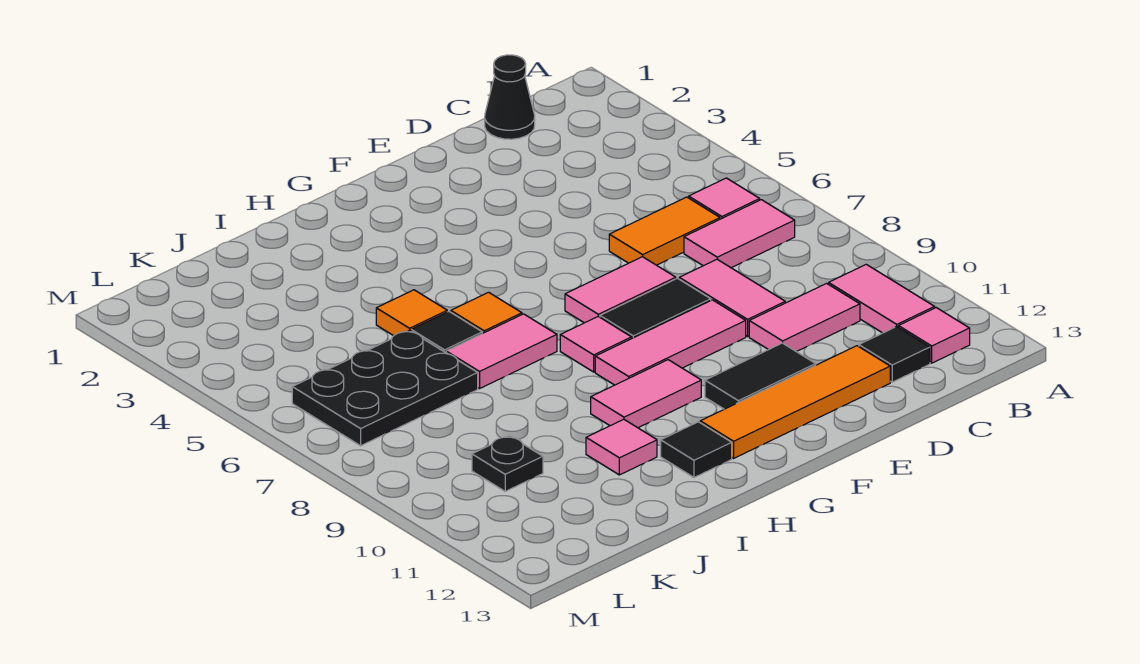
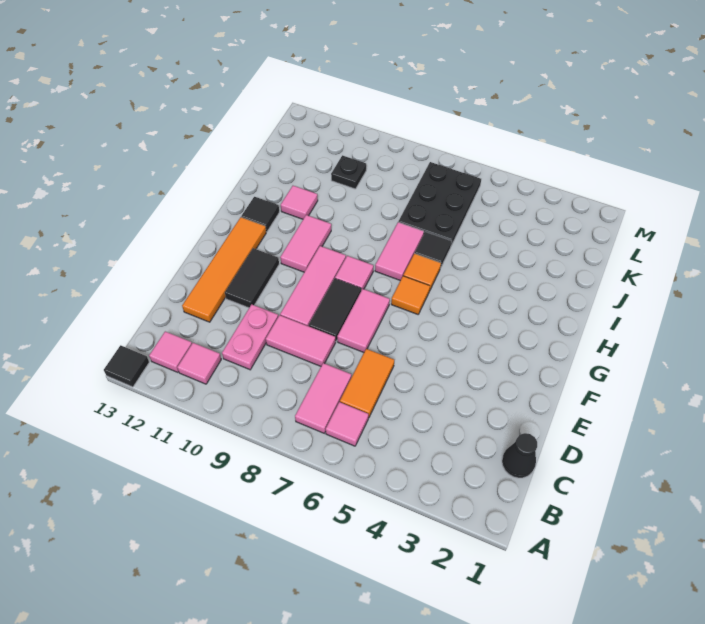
pink tile B10:B11 level 1 -> pink tile B11 level 1
pink tile C10:D10 level 1 -> pink plate C10:D10 level 1
black tile C12 level 1 -> black tile A13 level 1
orange tile I5 level 1 -> orange tile G6 level 1

